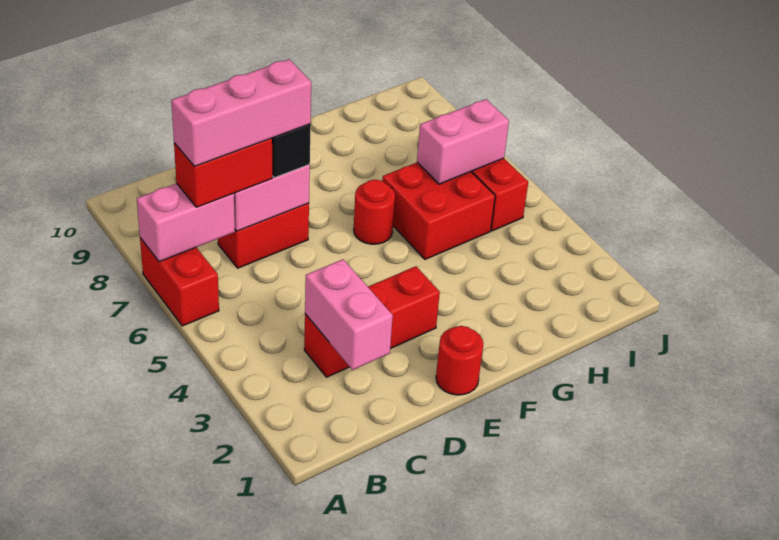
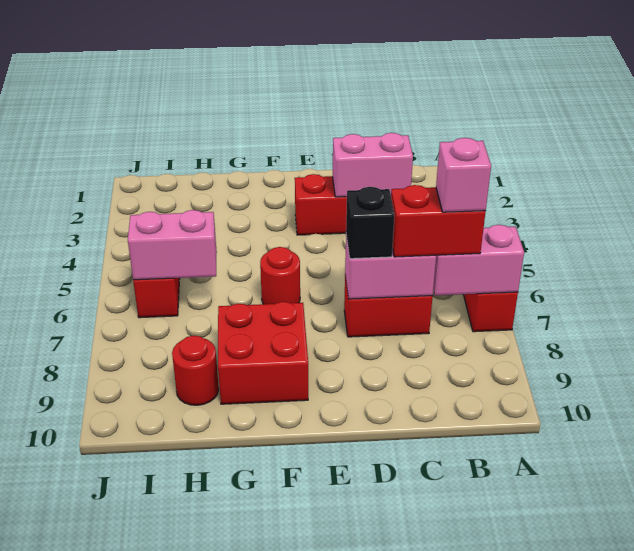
pink brick B7:D7 level 4 -> pink brick B7 level 4
pink brick C2:C3 level 2 -> pink brick C3:D3 level 2
red round brick E1 level 1 -> red round brick H9 level 1
red brick G5:H6 level 1 -> red brick F8:G9 level 1

